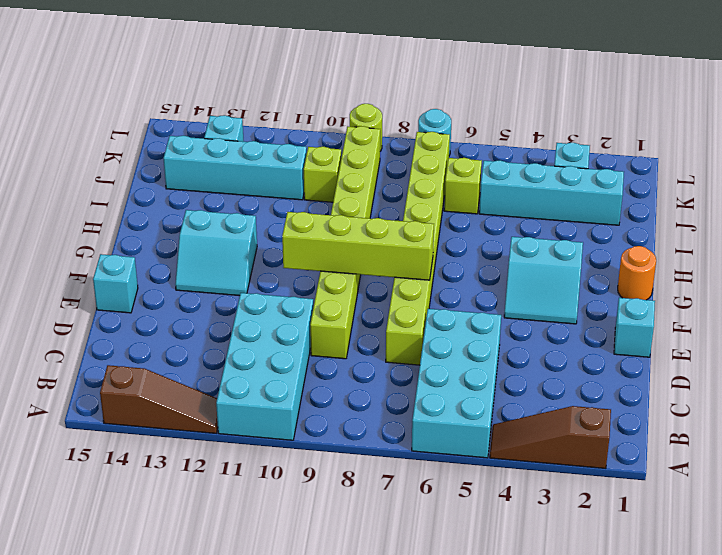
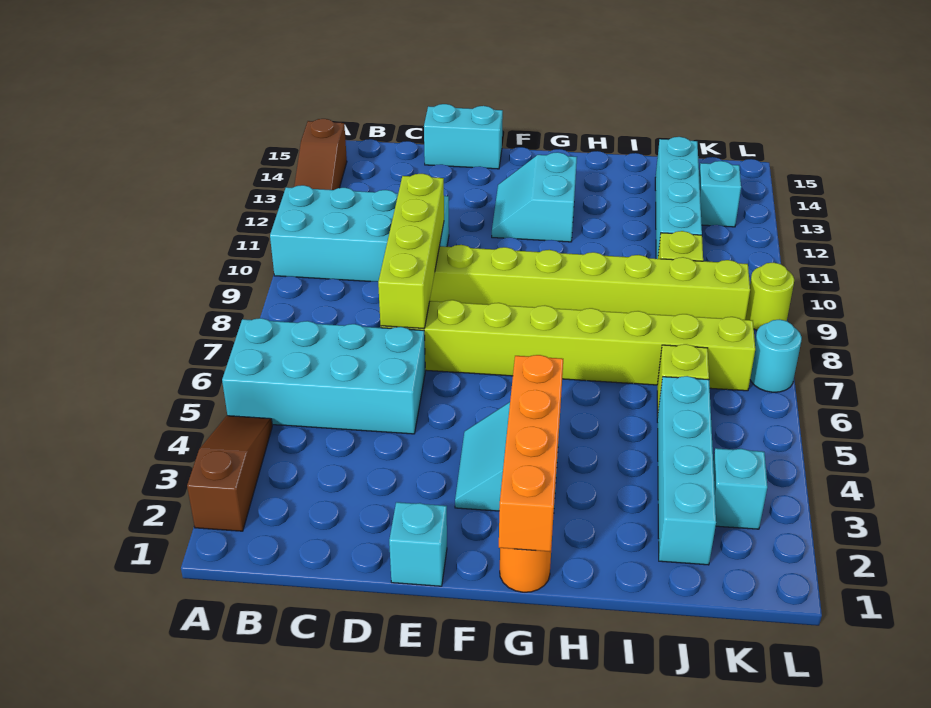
cyan brick E15 level 1 -> cyan brick D15:E15 level 1
lime brick F7:F10 level 2 -> lime brick D7:D10 level 2
none -> orange brick G1:G4 level 2

